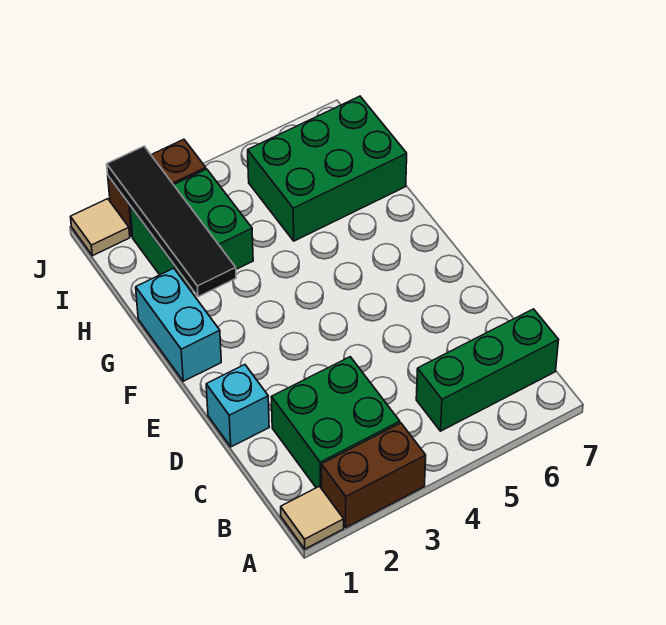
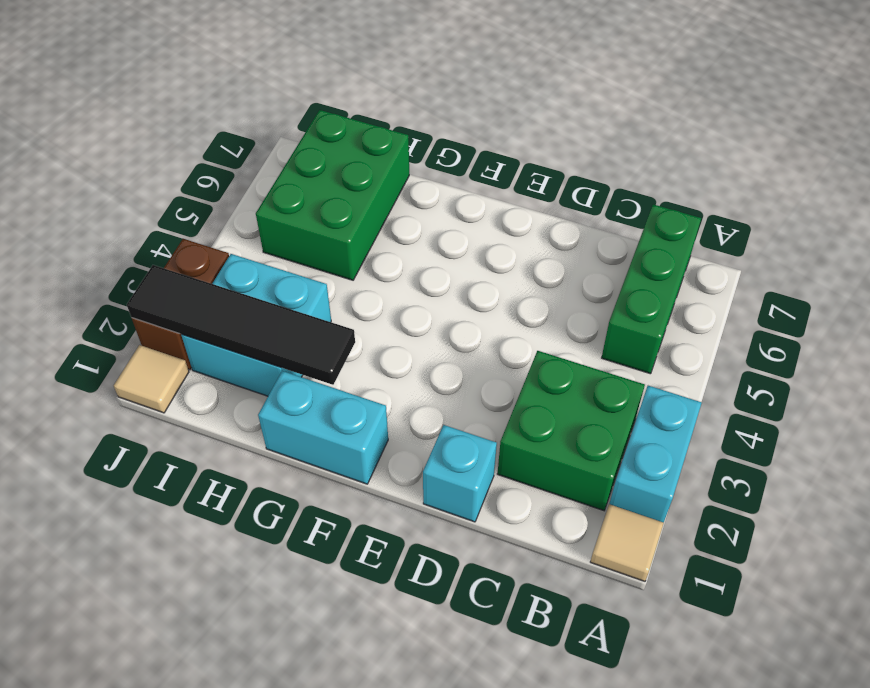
brown brick A2:A3 level 1 -> cyan brick A2:A3 level 1
green brick H2:I3 level 1 -> cyan brick H2:I3 level 1

